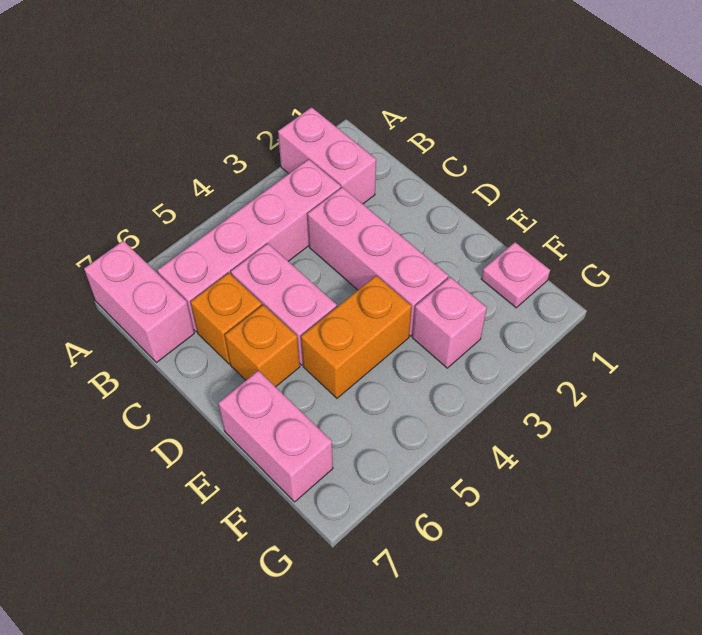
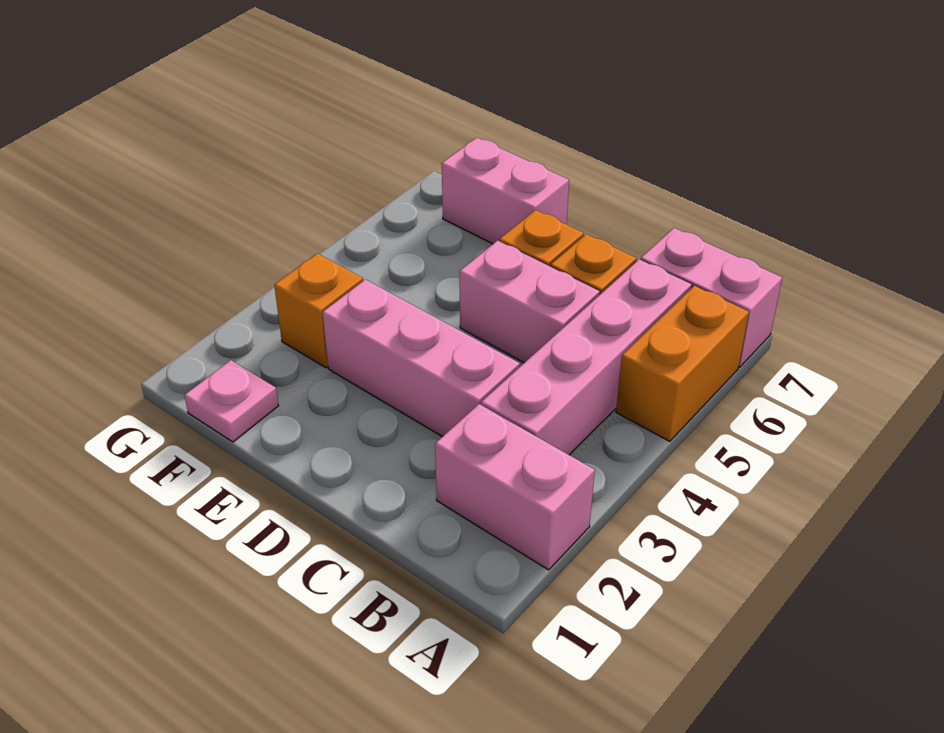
orange brick E4:E5 level 1 -> orange brick A5:A6 level 1
pink brick F3 level 1 -> orange brick F3 level 1

